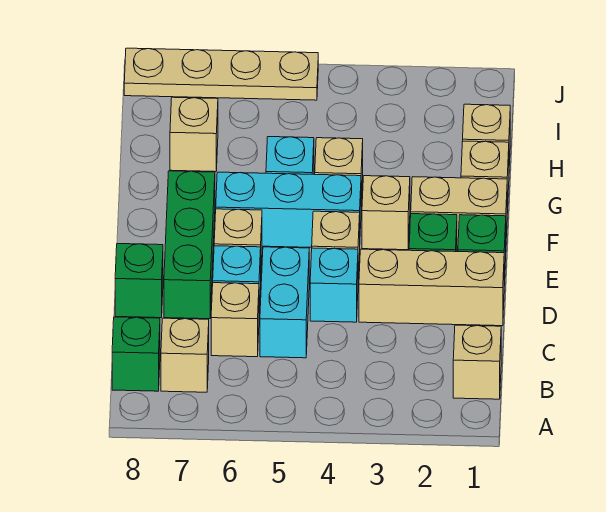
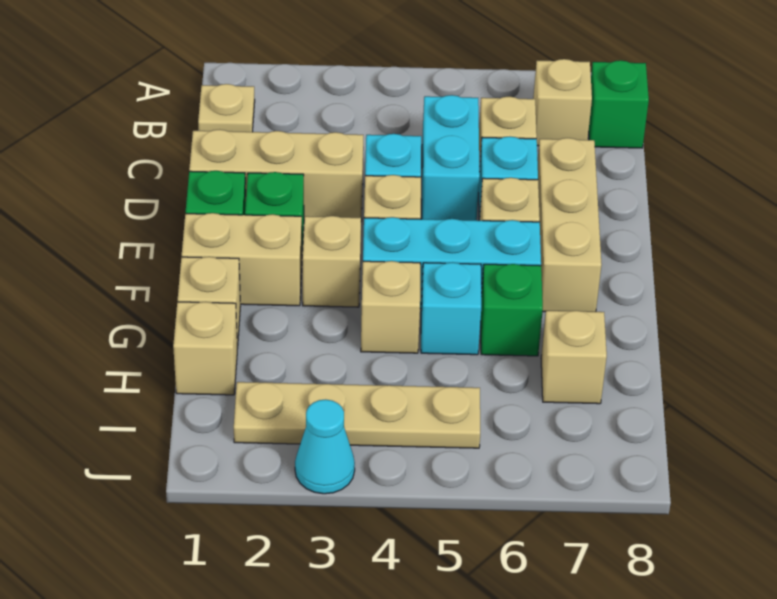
tan brick B1 level 1 -> tan plate B1 level 1
green brick D7:F7 level 1 -> tan brick D7:F7 level 1
green brick D8 level 1 -> green brick G6 level 1
none -> cyan cone J3 level 1
tan plate J5:J8 level 1 -> tan plate I2:I5 level 1

